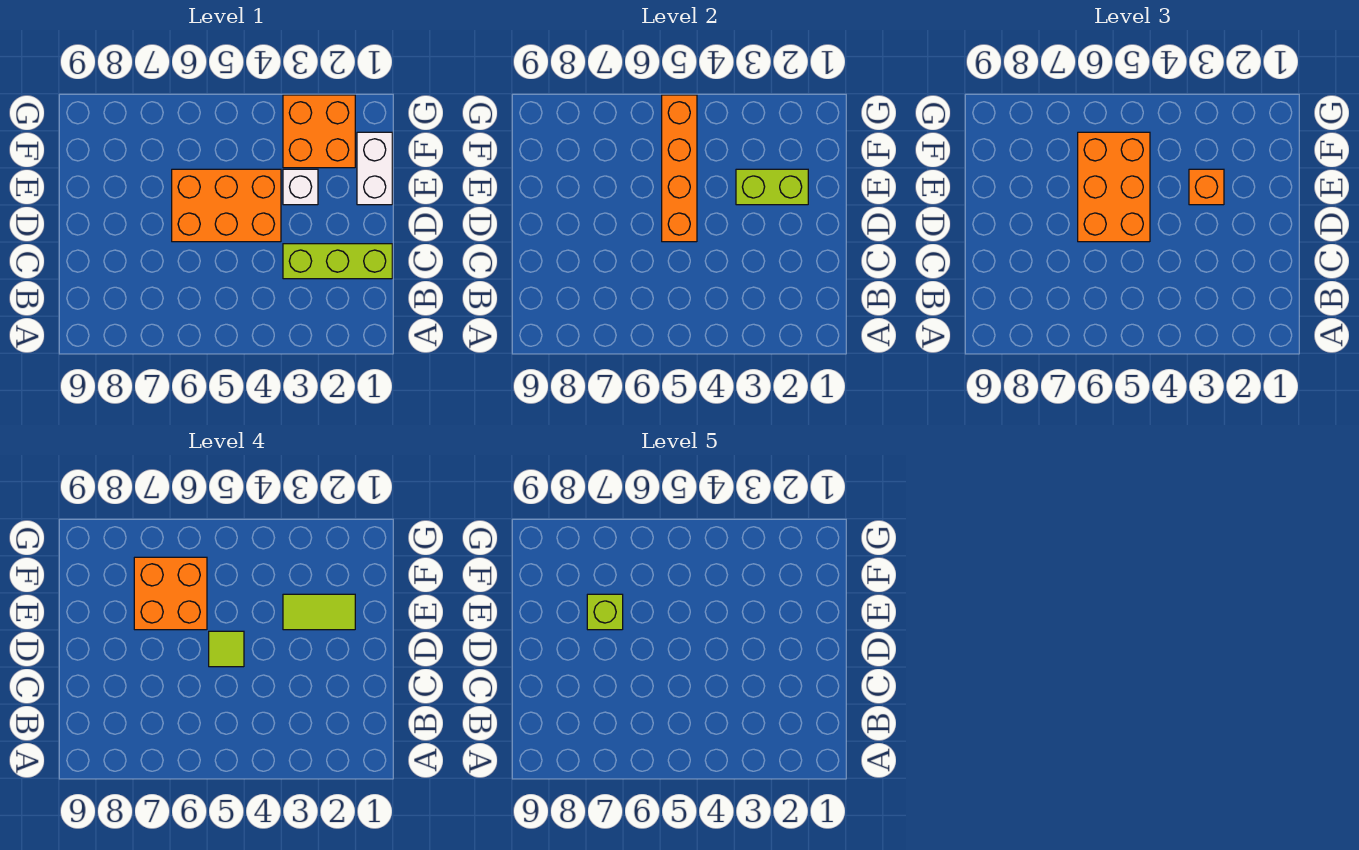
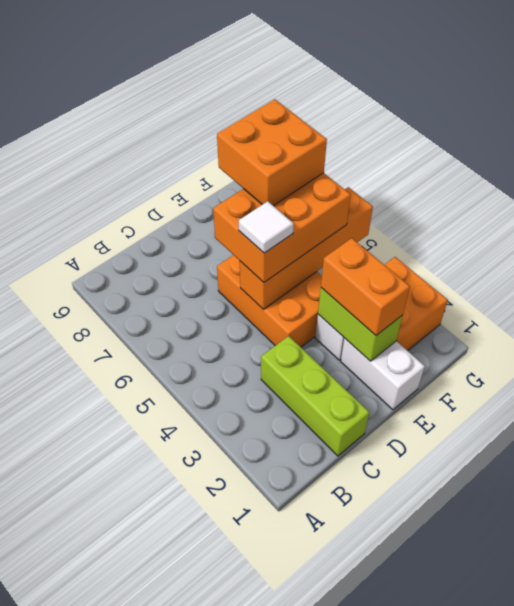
lime tile D5 level 4 -> white tile D5 level 4
white brick E1:F1 level 1 -> white brick E1:E2 level 1
lime tile E2:E3 level 4 -> none
orange brick E3 level 3 -> orange brick E2:E3 level 3
lime brick E7 level 5 -> none

